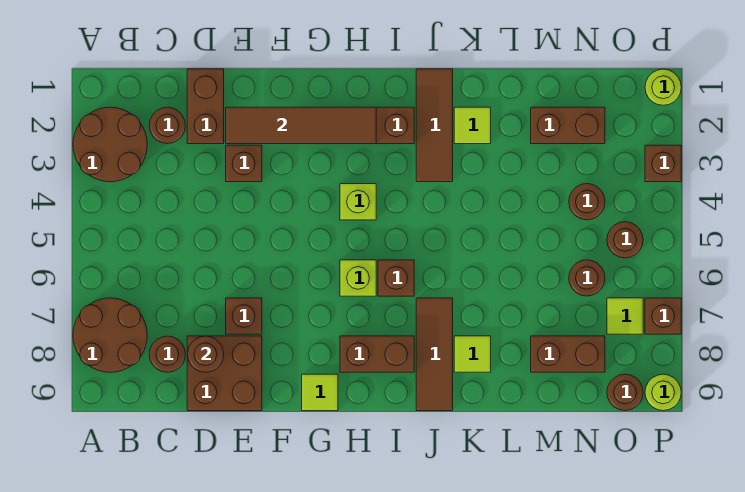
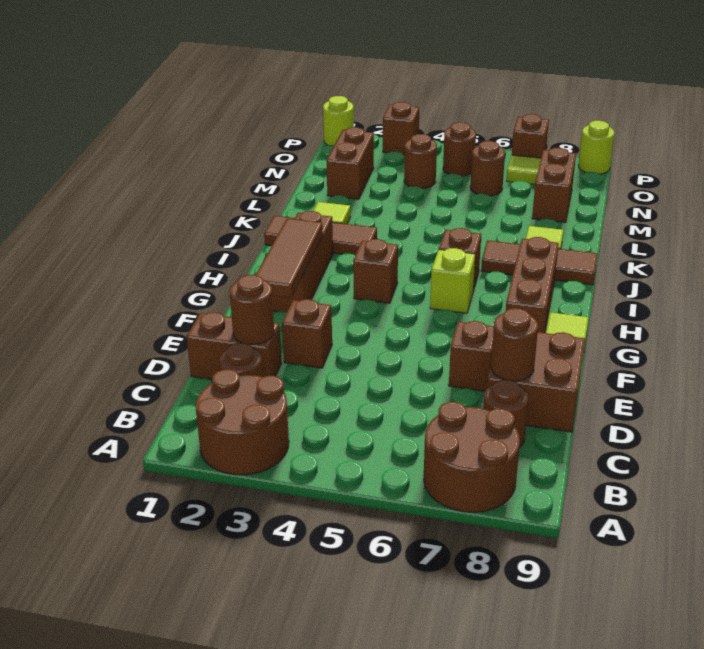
brown tile E2:H2 level 2 -> brown tile F2:H2 level 2
lime brick H4 level 1 -> brown brick H4 level 1
brown brick H8:I8 level 1 -> brown brick G8:I8 level 1
brown round brick O9 level 1 -> brown round brick D2 level 2

